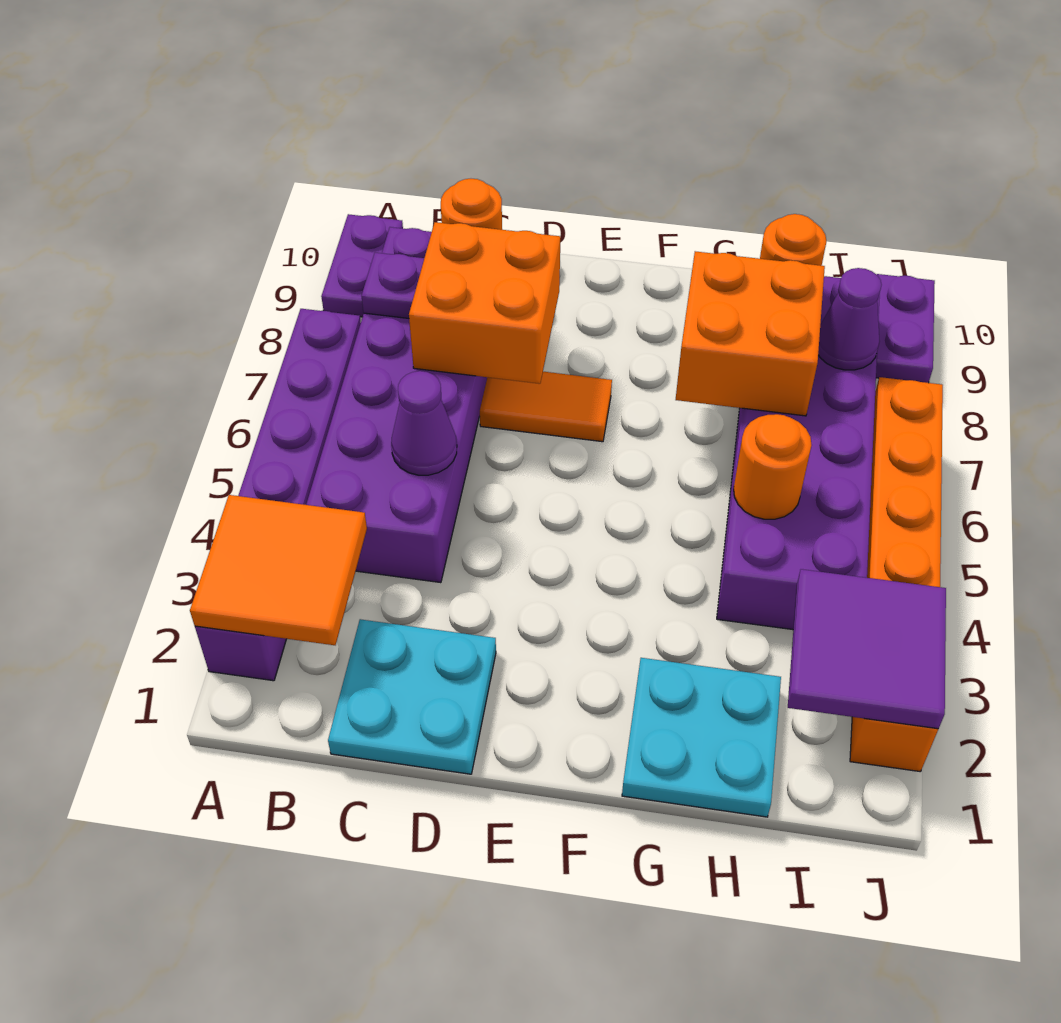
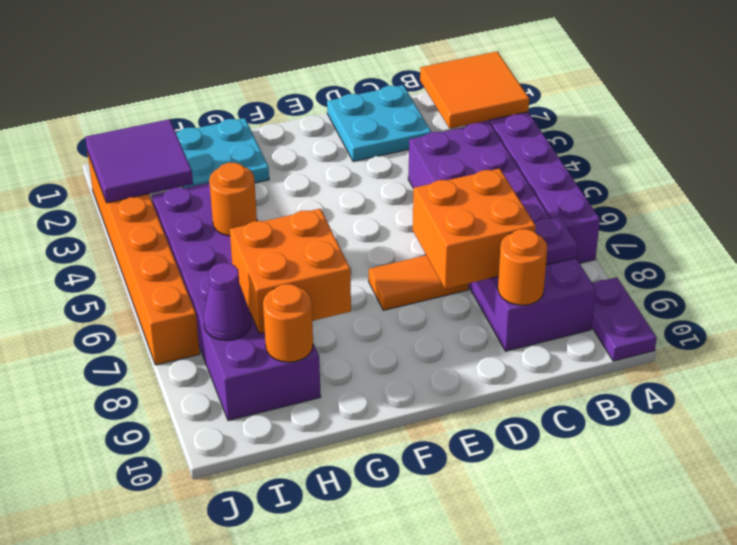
purple cone C5 level 2 -> none
purple plate J9:J10 level 1 -> none

